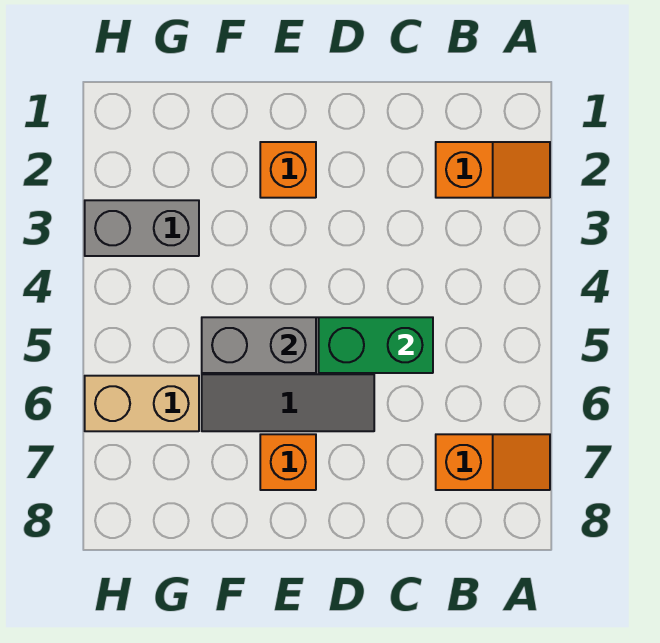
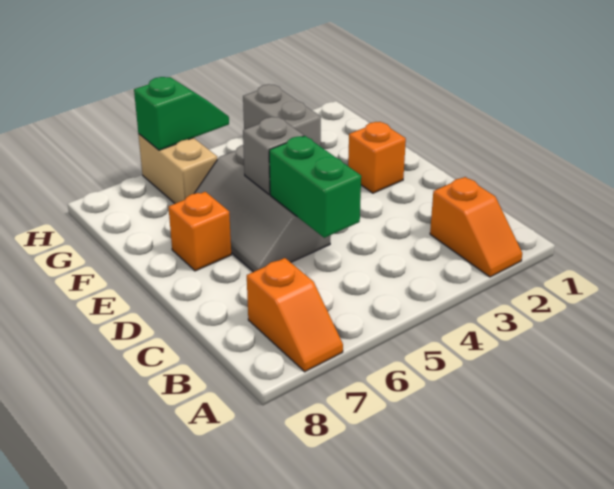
grey brick E5:F5 level 2 -> grey brick E5 level 2
none -> green slope H5:H6 level 2 top 6

